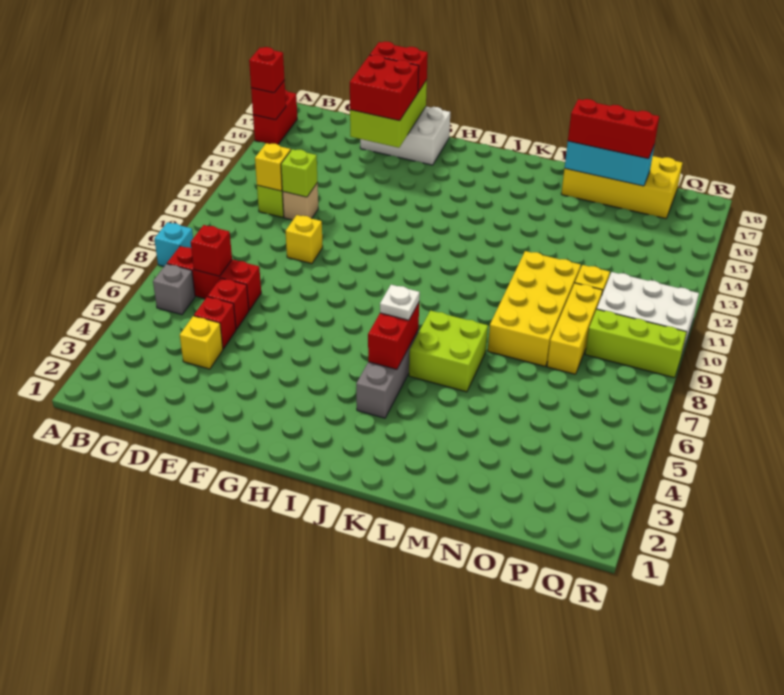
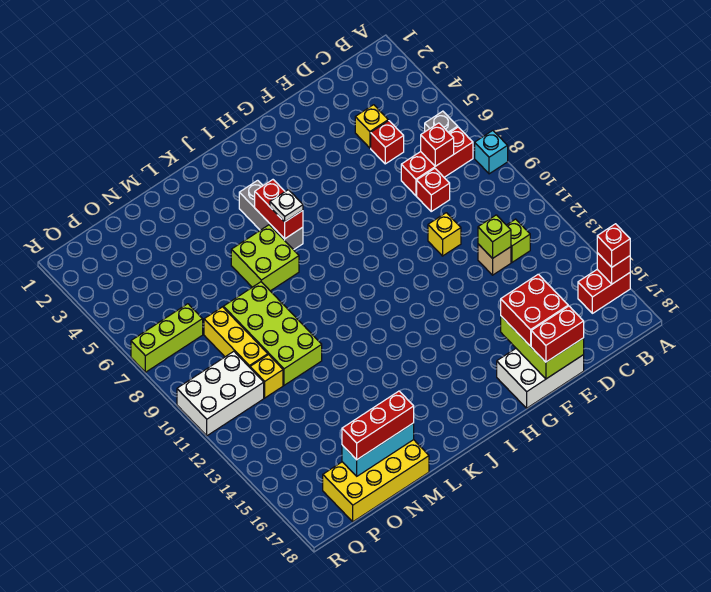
red brick A16:A17 level 1 -> red brick A16:B16 level 1
yellow brick C12 level 2 -> none
red brick D6 level 1 -> red brick D8 level 1
yellow brick M8:N11 level 1 -> lime brick M8:N11 level 1
lime brick P9:R9 level 1 -> lime brick P7:R7 level 1

